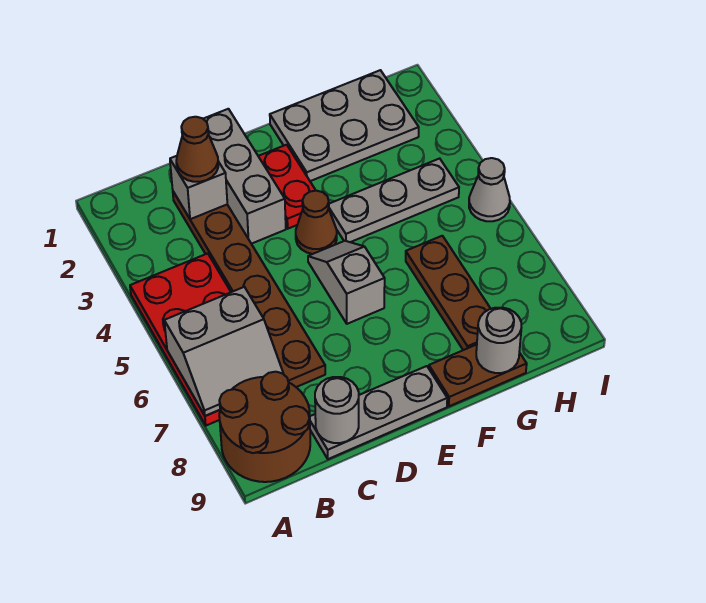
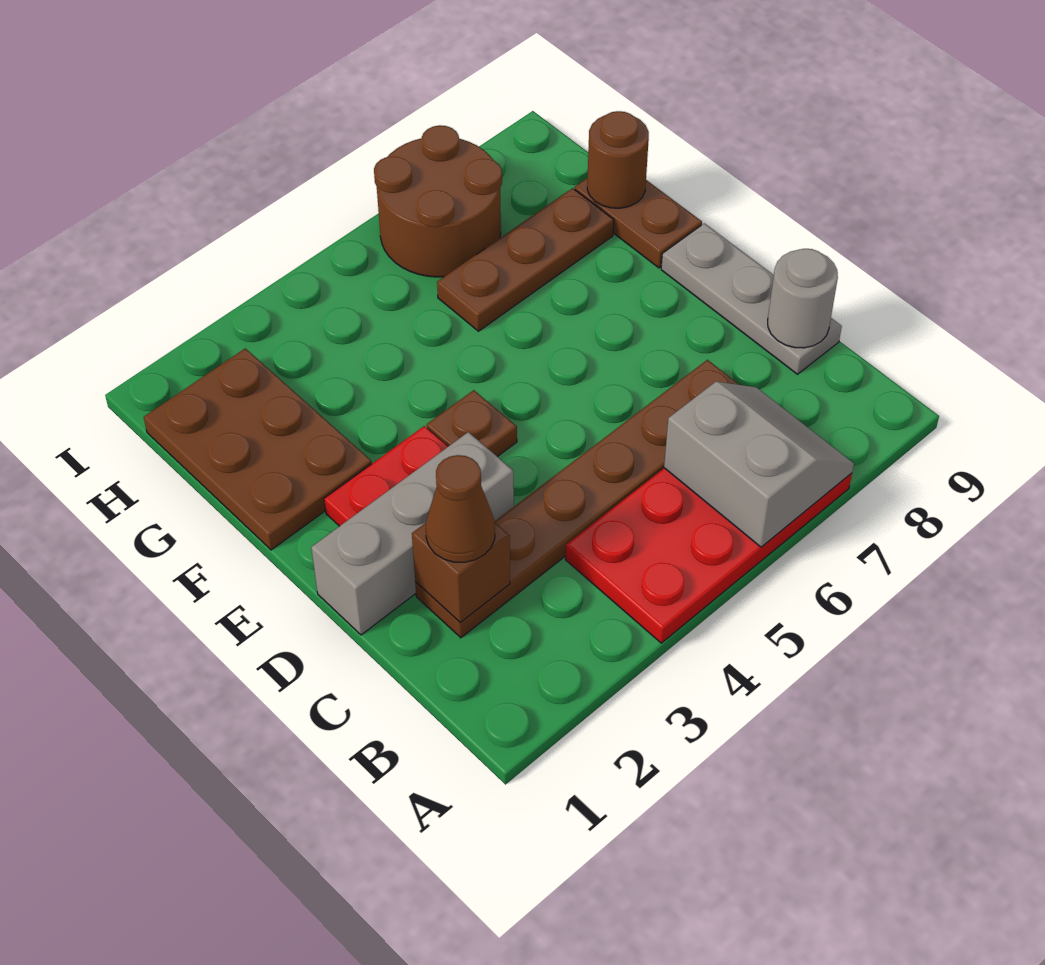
brown round brick A8:B9 level 1 -> brown round brick H6:I7 level 1
grey brick C2 level 2 -> brown brick C2 level 2
brown cone E4 level 1 -> brown plate E4 level 1
grey slope E5:E6 level 1 top 6 -> none
grey plate F1:H2 level 1 -> brown plate F1:H2 level 1
grey plate F4:H4 level 1 -> none
grey round brick G9 level 2 -> brown round brick G9 level 2
grey cone I5 level 1 -> none

